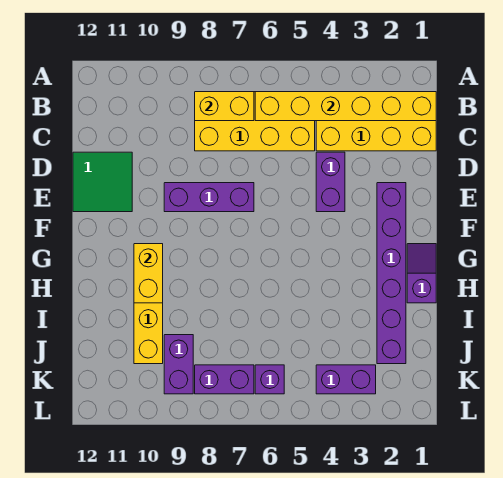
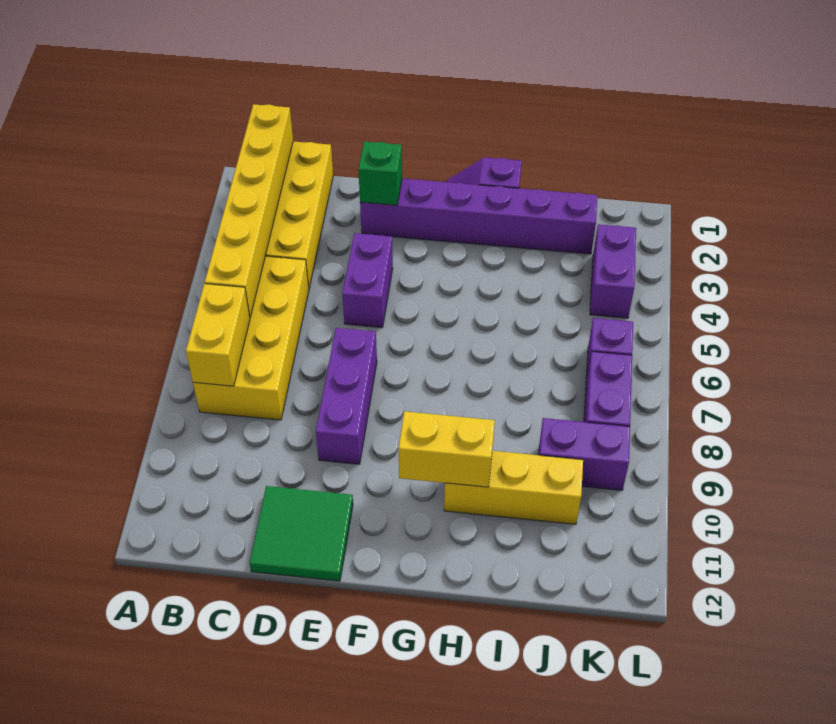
purple brick D4:E4 level 1 -> purple brick E4:E5 level 1
none -> green brick E2 level 2

